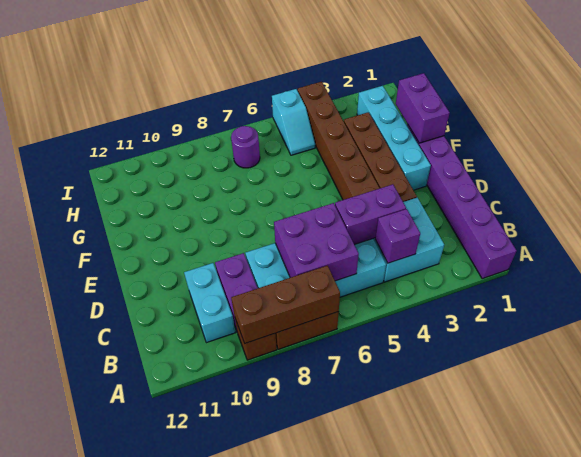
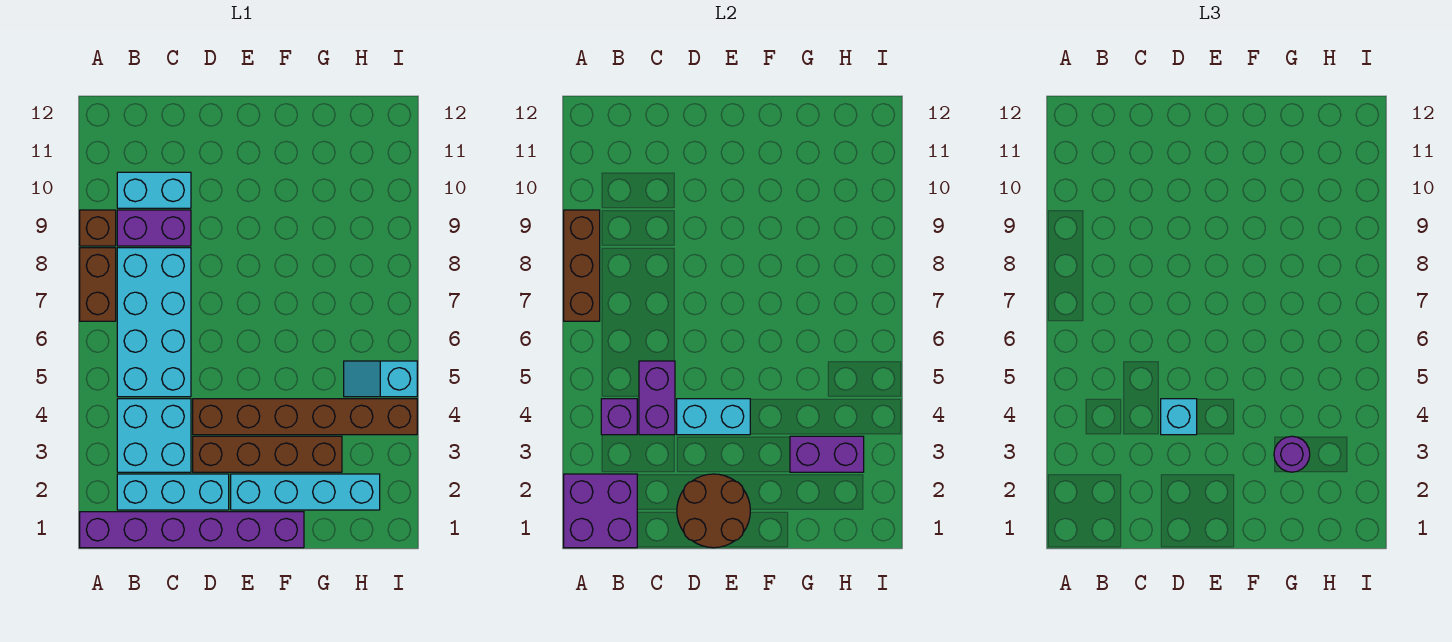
none -> cyan brick B2:D2 level 1
purple brick B6:C7 level 2 -> purple brick A1:B2 level 2
none -> brown round brick D1:E2 level 2
none -> cyan brick D4:E4 level 2
none -> cyan brick D4 level 3
purple brick F1:G1 level 2 -> purple brick G3:H3 level 2
purple round brick H7 level 1 -> purple round brick G3 level 3

